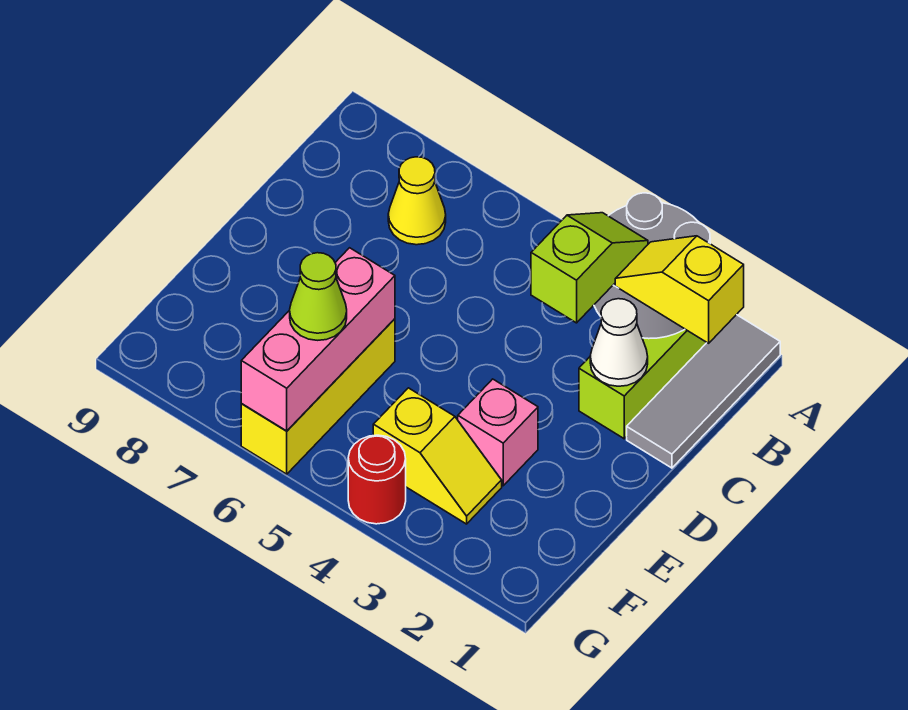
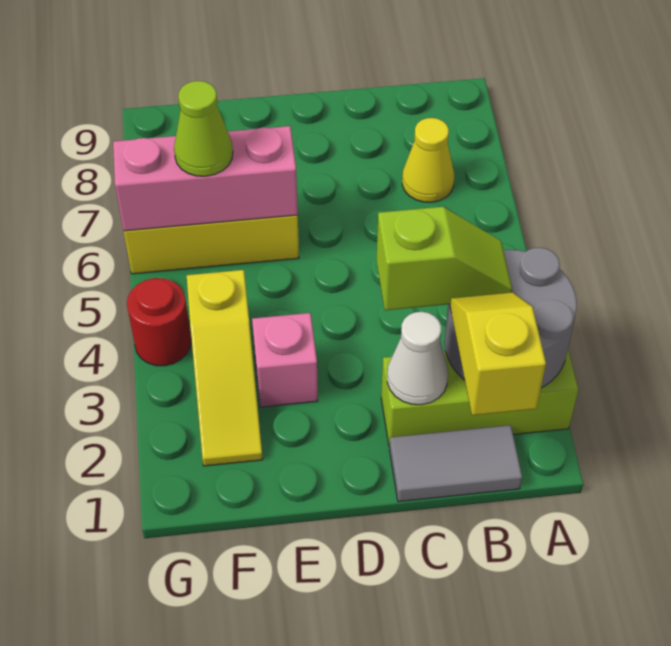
grey tile A1:C1 level 1 -> grey tile B1:C1 level 1
yellow slope F3:F4 level 1 top 4 -> yellow slope F2:F4 level 1 top 4

